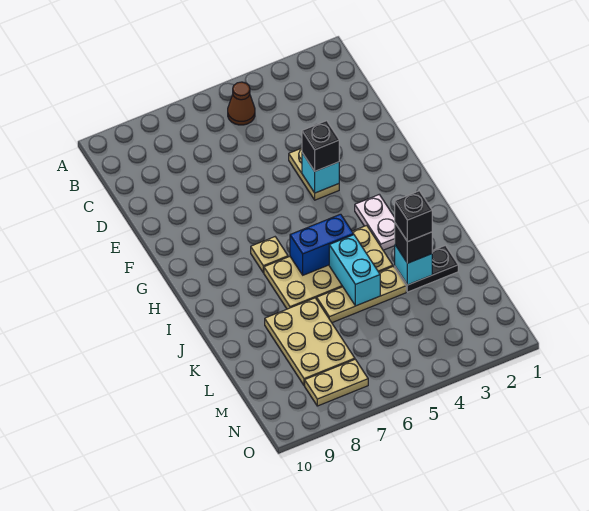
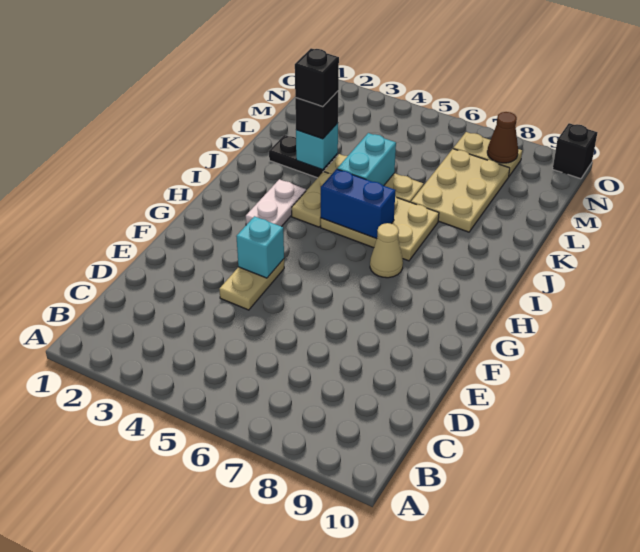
brown cone B5 level 1 -> brown cone N8 level 2
black brick F4 level 3 -> black brick O10 level 1
tan plate H7 level 1 -> tan cone H7 level 1

